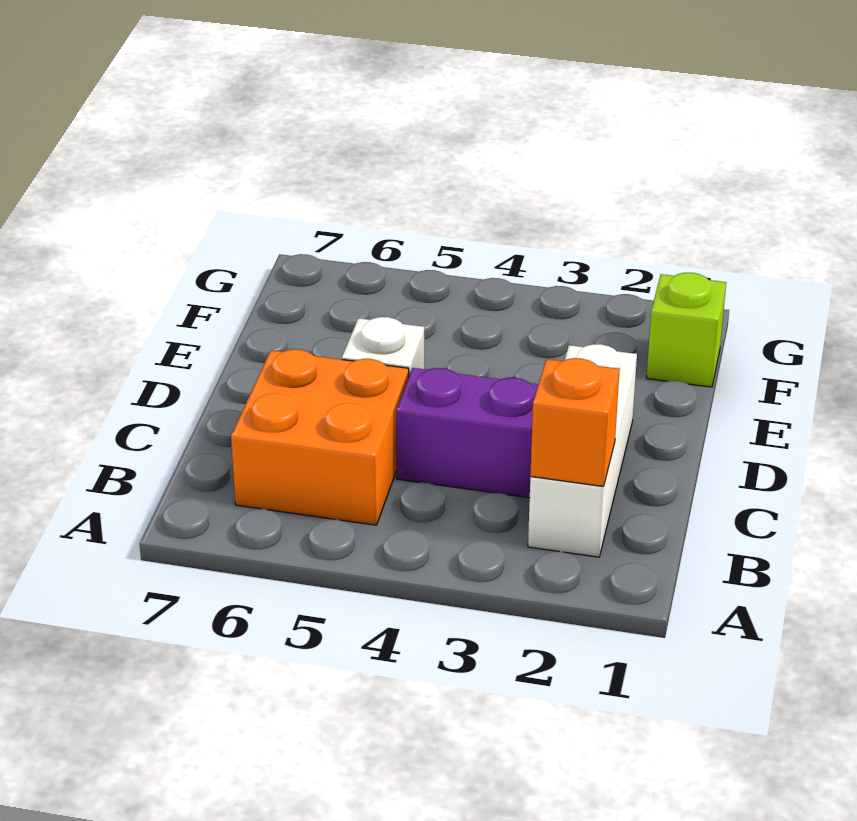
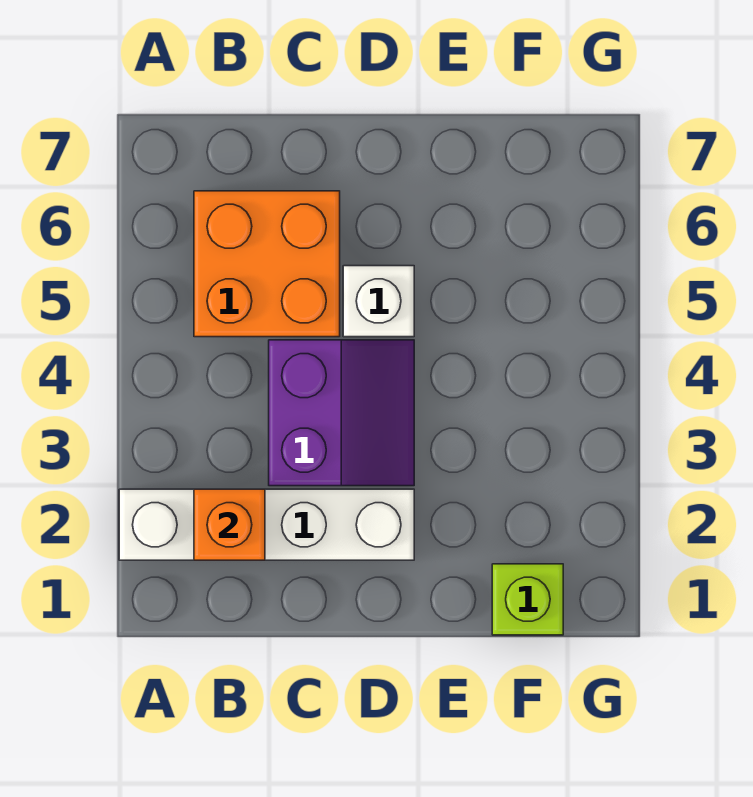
white brick B2:D2 level 1 -> white brick A2:D2 level 1

